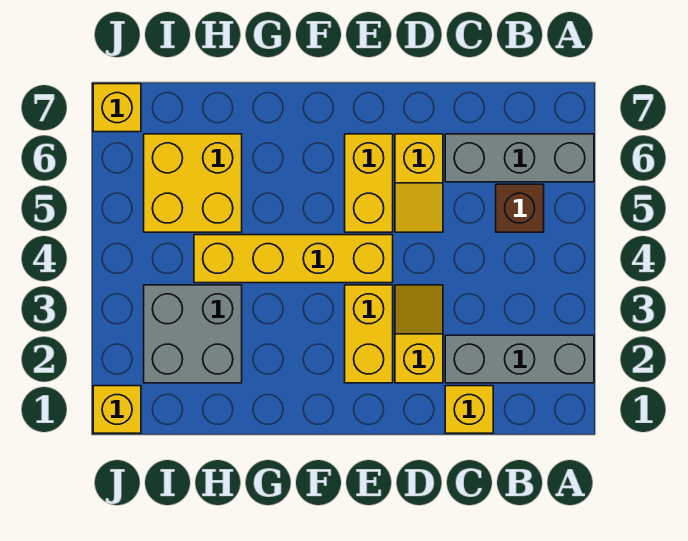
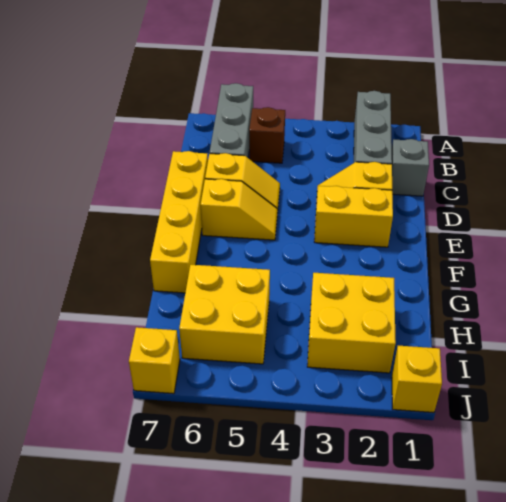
yellow brick C1 level 1 -> grey brick C1 level 1
yellow brick E4:H4 level 1 -> yellow brick D7:G7 level 1
yellow brick E5:E6 level 1 -> yellow slope E5:E6 level 1 top 6
grey brick H2:I3 level 1 -> yellow brick H2:I3 level 1

